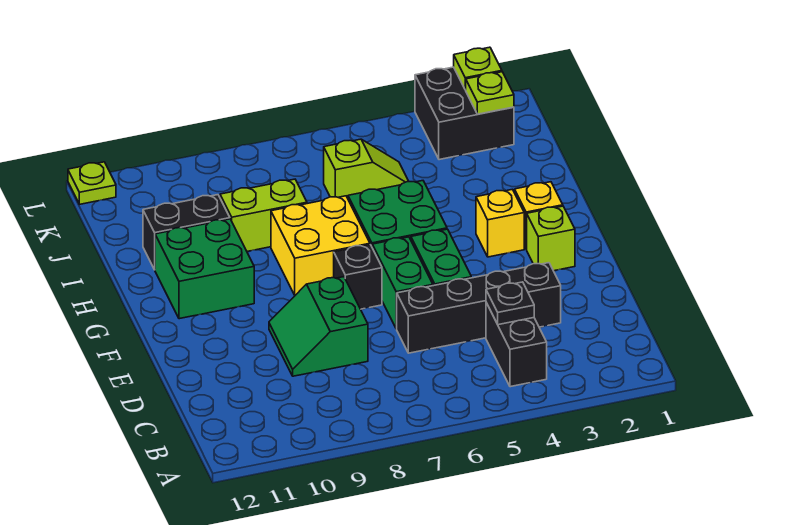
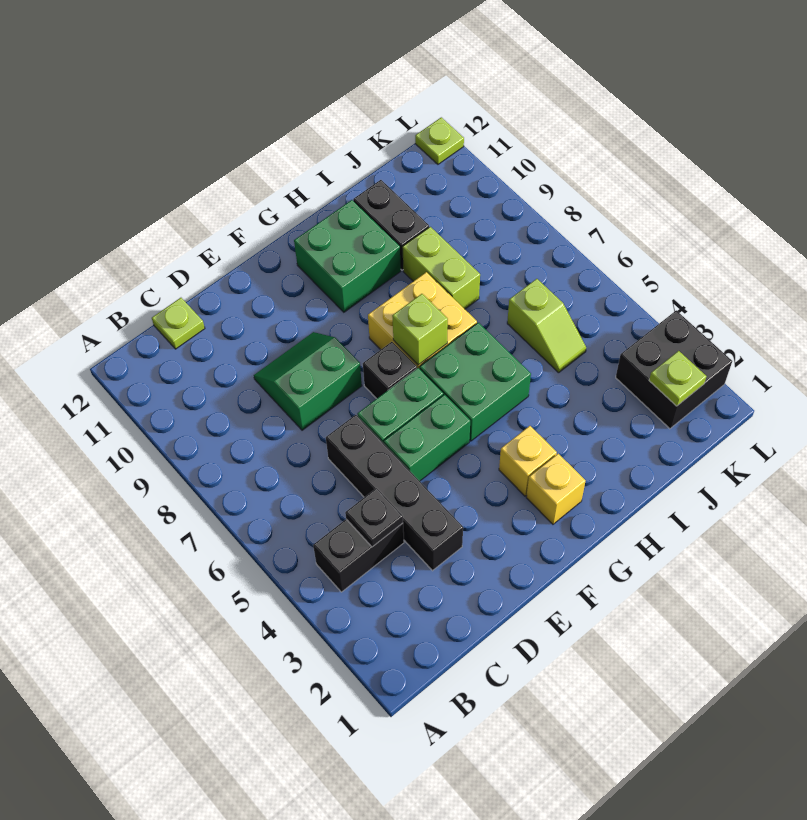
lime brick F2 level 1 -> lime brick G7 level 2
lime plate L2 level 2 -> lime plate C12 level 1

